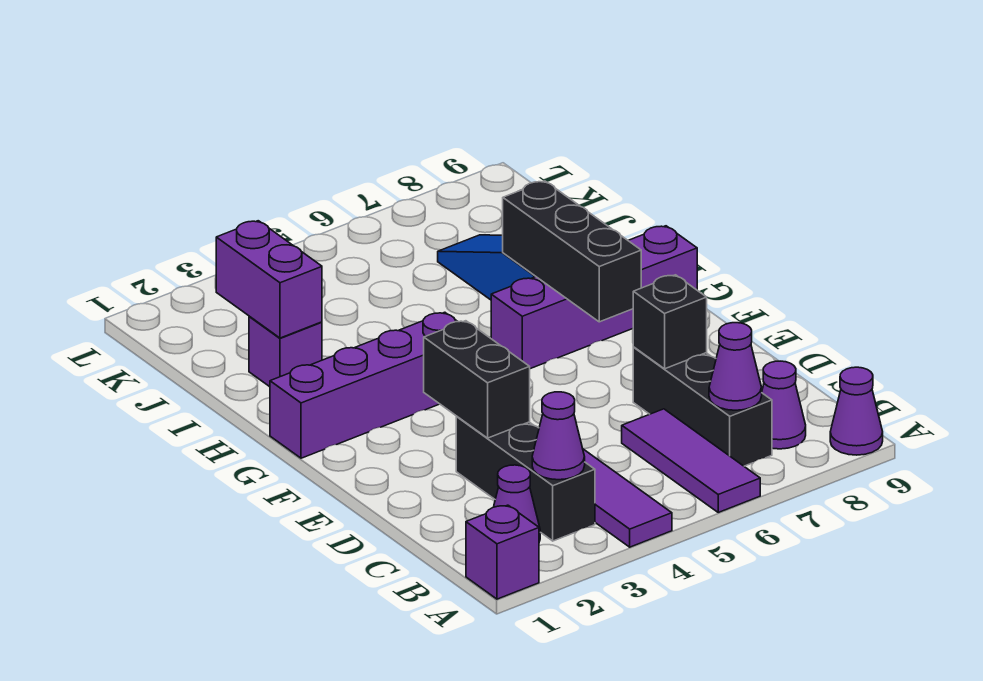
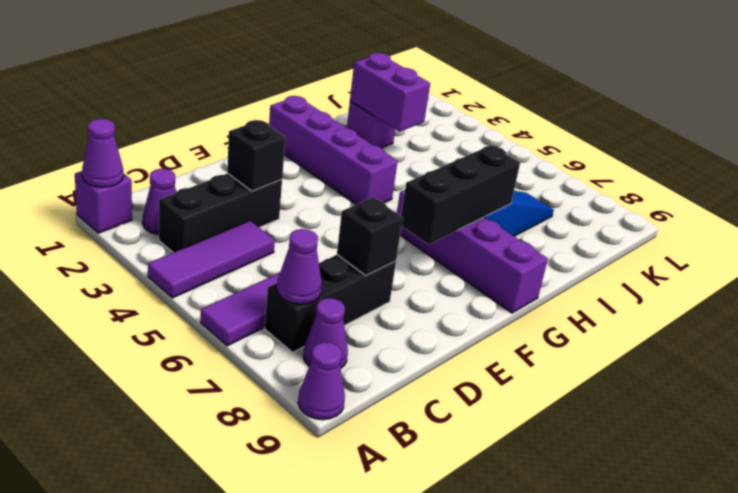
purple cone B3 level 2 -> purple cone A1 level 2
black brick D3:E3 level 2 -> black brick D3 level 2
purple brick I2:J2 level 2 -> purple brick I2:I3 level 2

